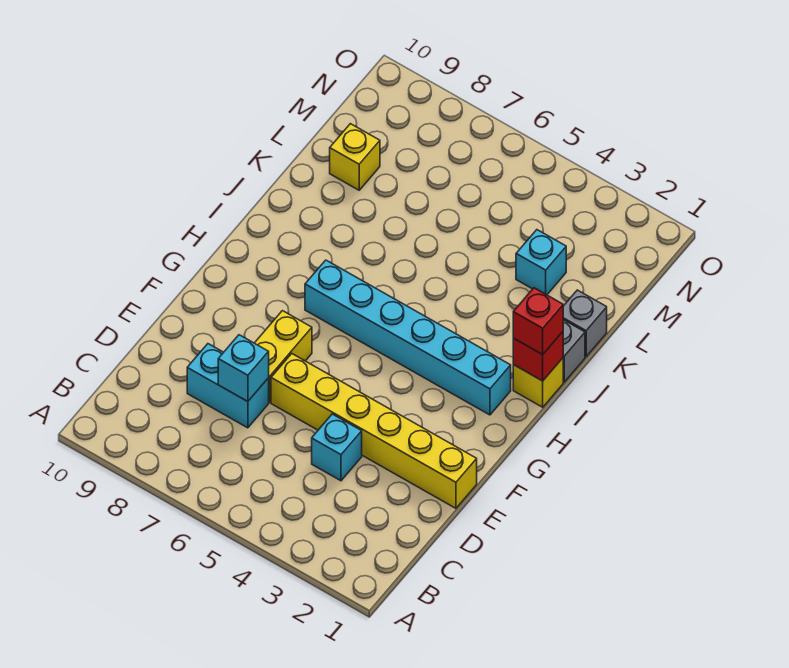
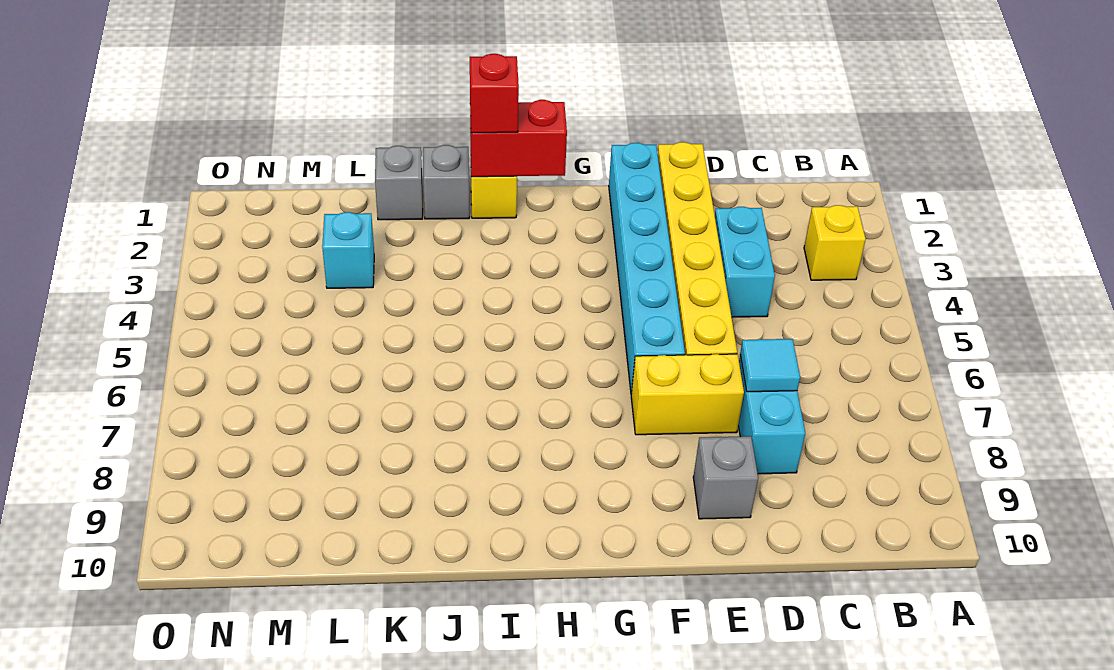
cyan brick D4 level 1 -> cyan brick D3:D4 level 1
cyan brick D7 level 2 -> cyan tile D7 level 2
none -> grey brick E9 level 1
cyan brick H2:H7 level 1 -> cyan brick F1:F6 level 1
red brick I1 level 2 -> red brick H1:I1 level 2
yellow brick L9 level 1 -> yellow brick B3 level 1

